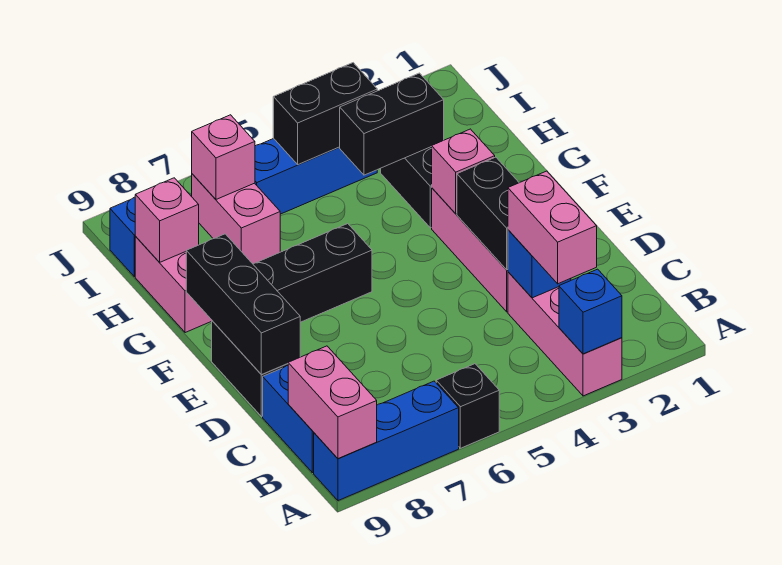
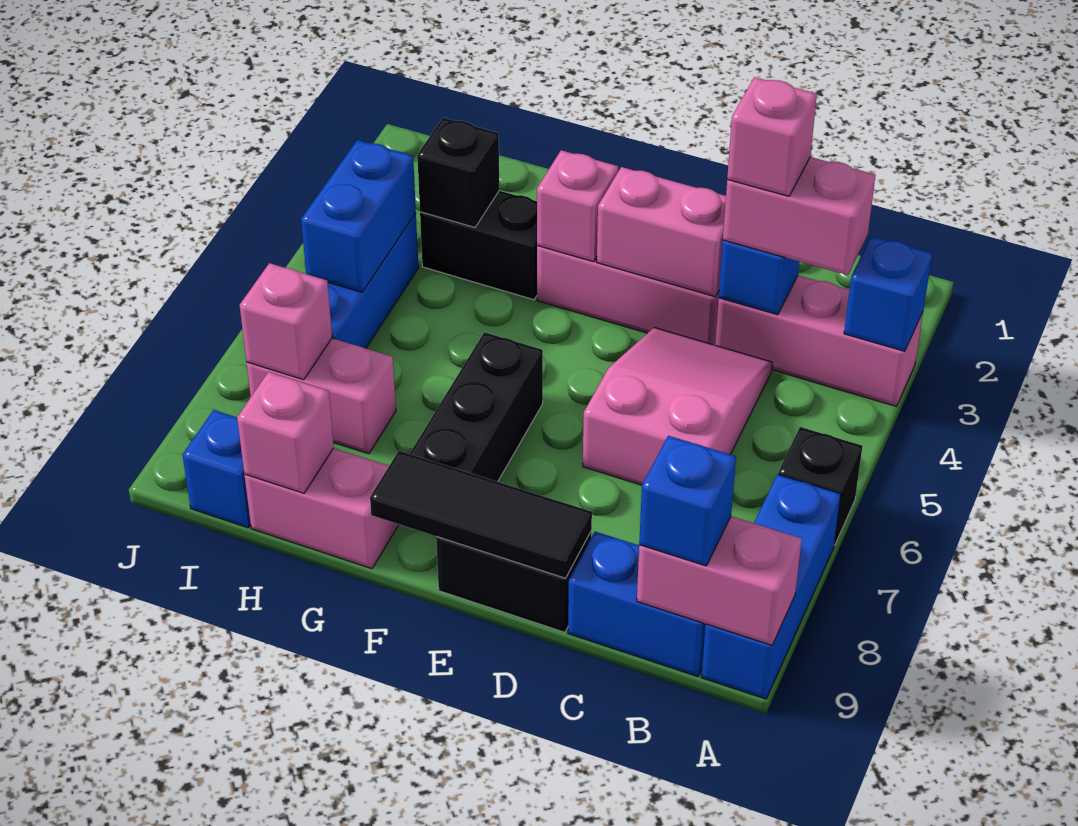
none -> blue brick B9 level 3
none -> pink brick C3 level 4
none -> pink slope C4:D6 level 1 top 6
black brick D3:E3 level 2 -> pink brick D3:E3 level 2
black brick D9:F9 level 2 -> black tile D9:F9 level 2
black brick H3:H4 level 2 -> black brick H3 level 2
black brick I4:I5 level 2 -> blue brick I4:I5 level 2

